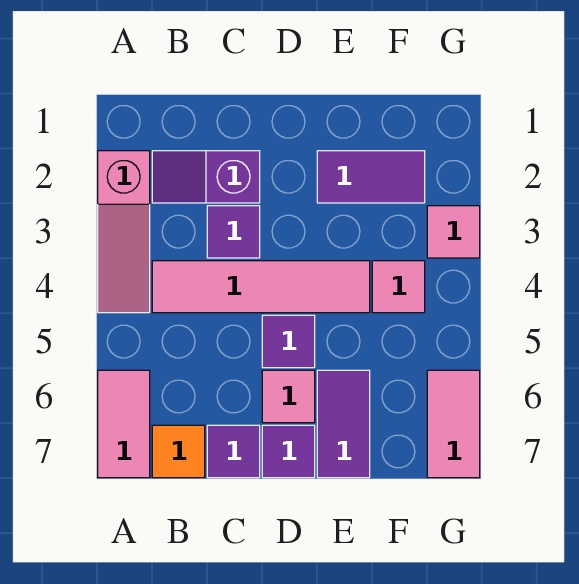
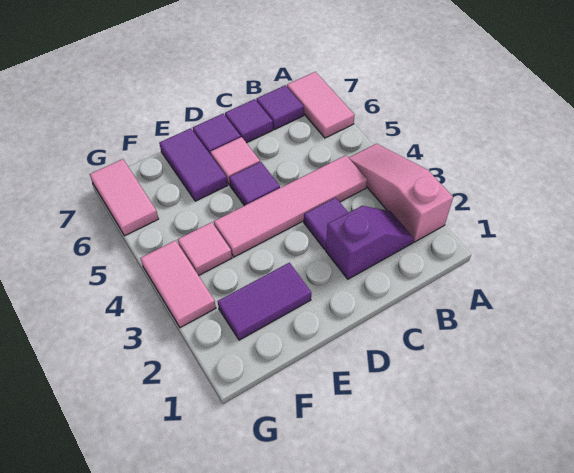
orange tile B7 level 1 -> purple tile B7 level 1
pink tile G3 level 1 -> pink tile G3:G4 level 1

